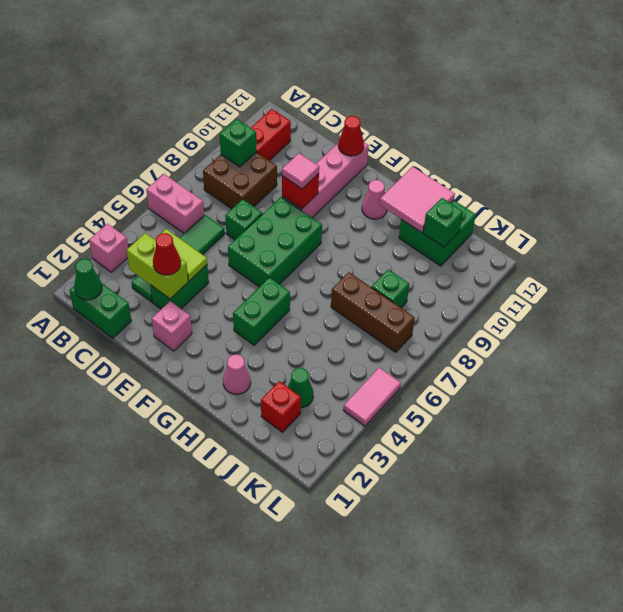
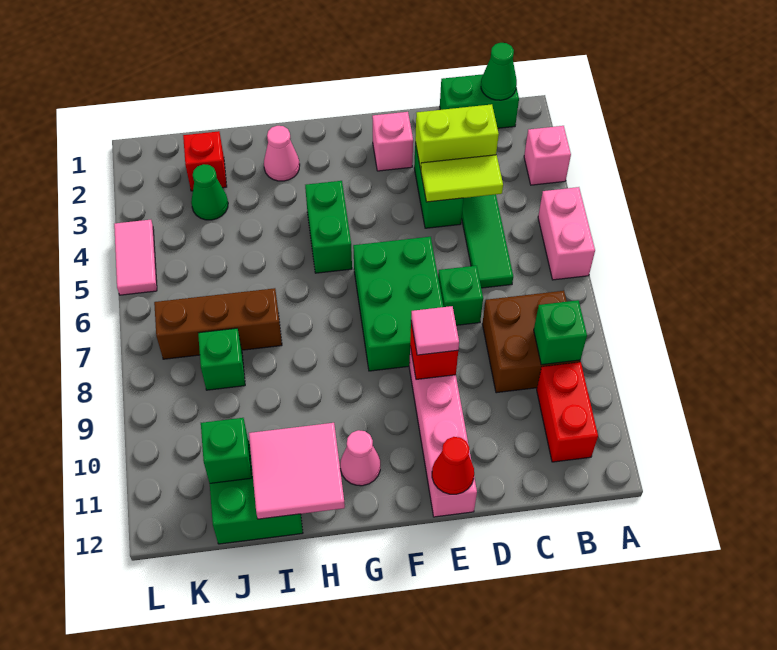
pink brick A6:B6 level 1 -> pink brick A5:A6 level 1
red cone D3 level 3 -> none

